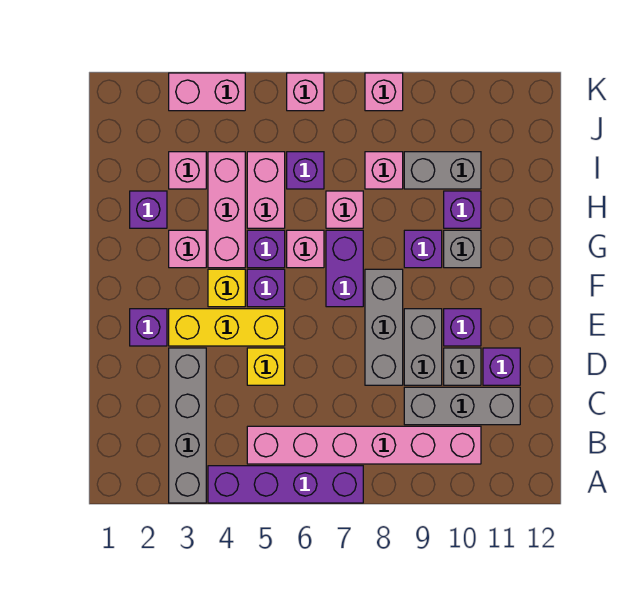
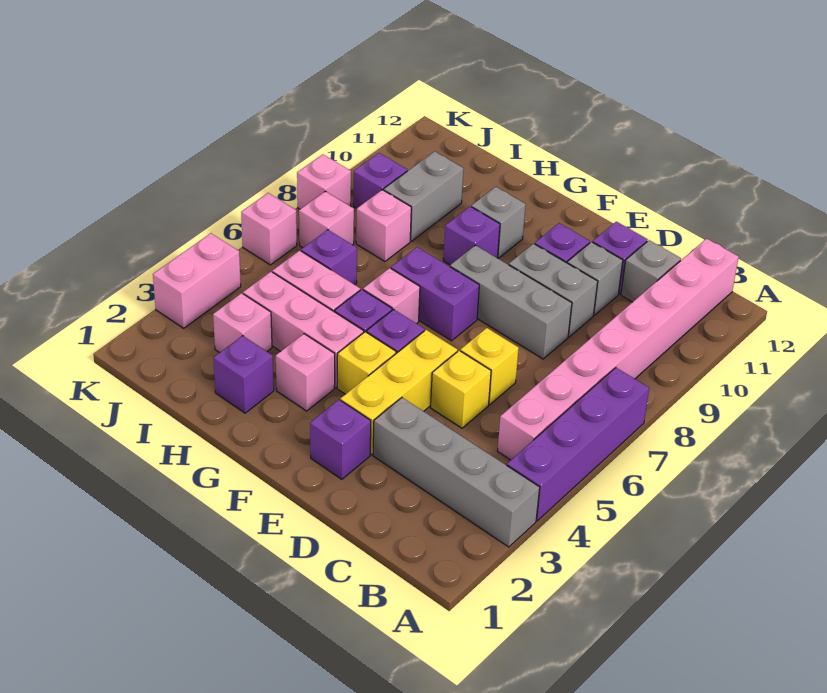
pink brick B5:B10 level 1 -> pink brick B5:B12 level 1
grey brick C9:C11 level 1 -> grey brick C11 level 1
none -> yellow brick D6 level 1
pink brick H7 level 1 -> pink brick J7 level 1
purple brick H10 level 1 -> purple brick J9 level 1

